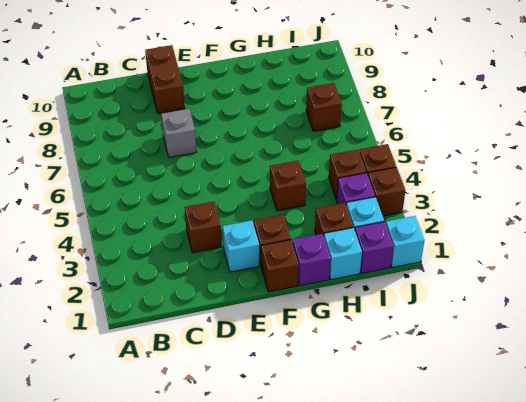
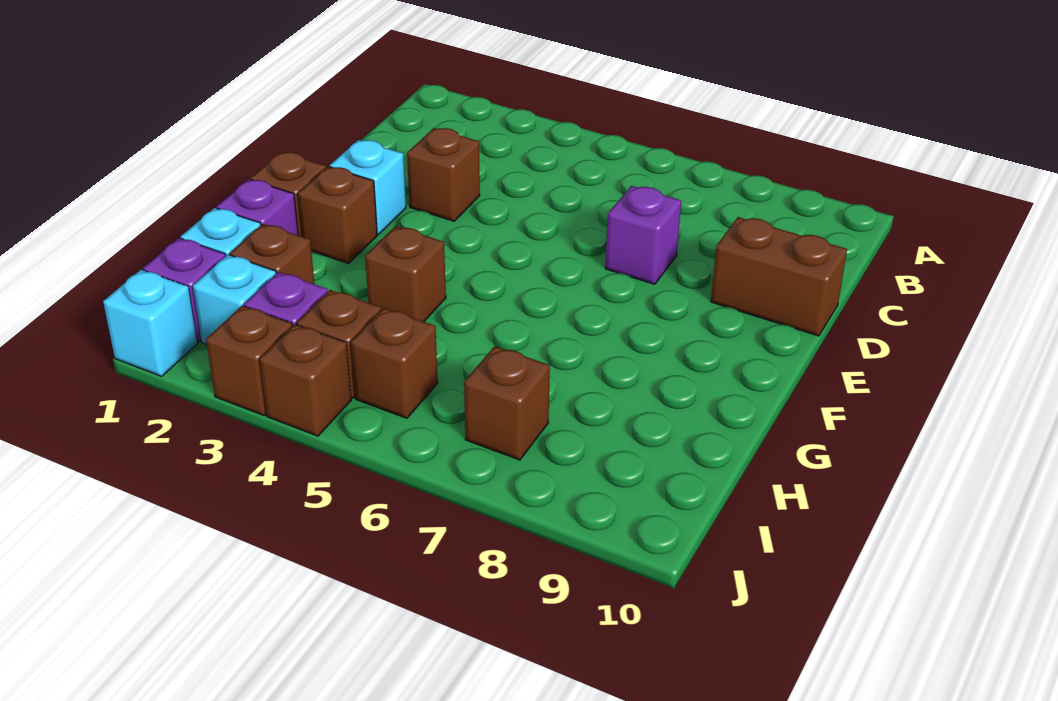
grey brick D7 level 1 -> purple brick D7 level 1
none -> brown brick I5 level 1

